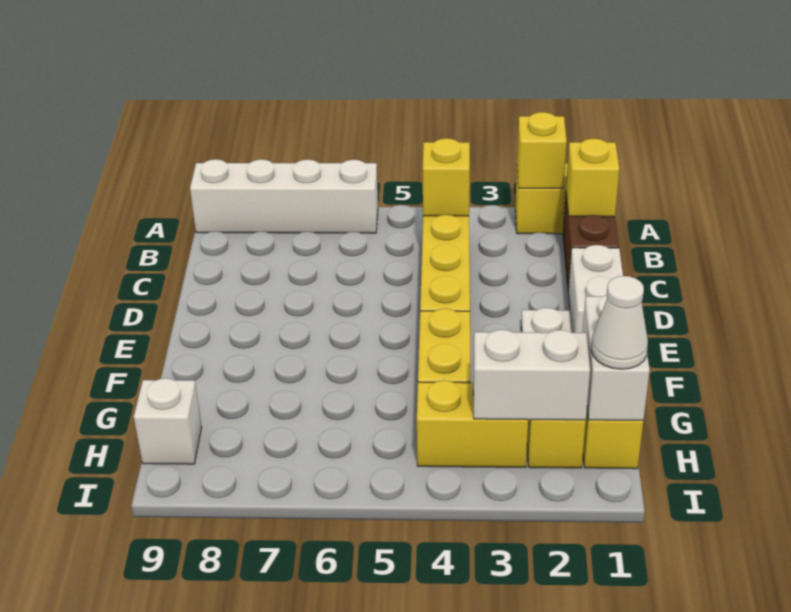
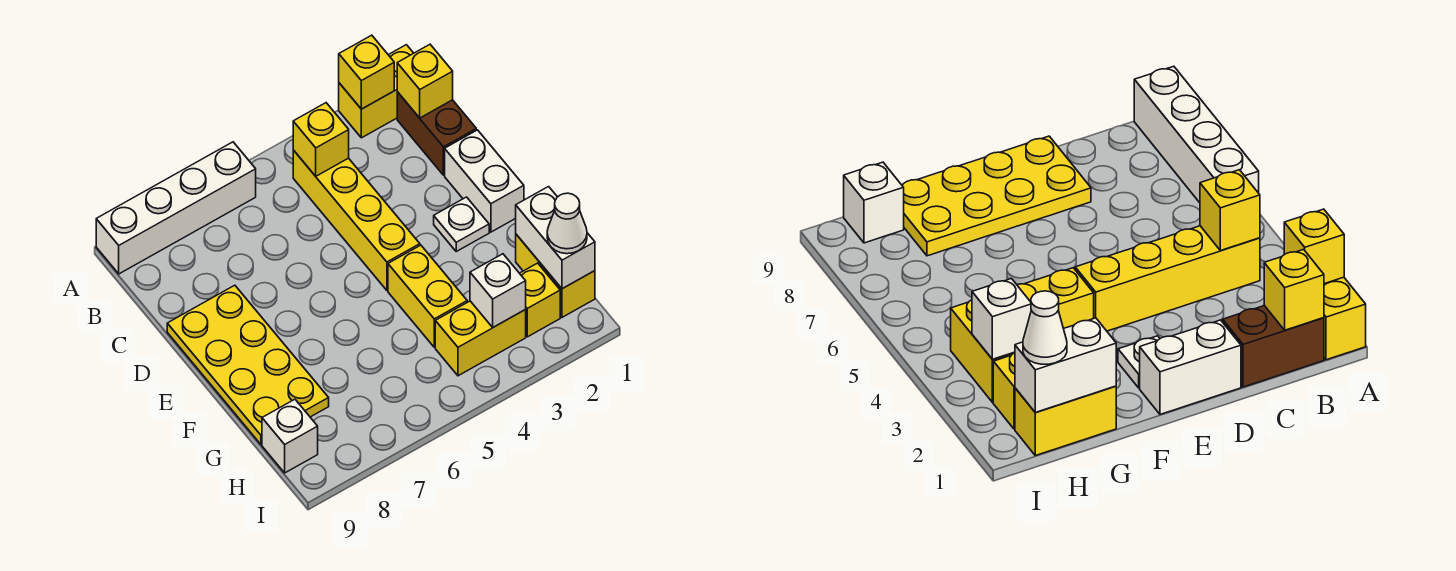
none -> yellow plate D8:G9 level 1
white brick H2:H3 level 2 -> white brick H3 level 2

